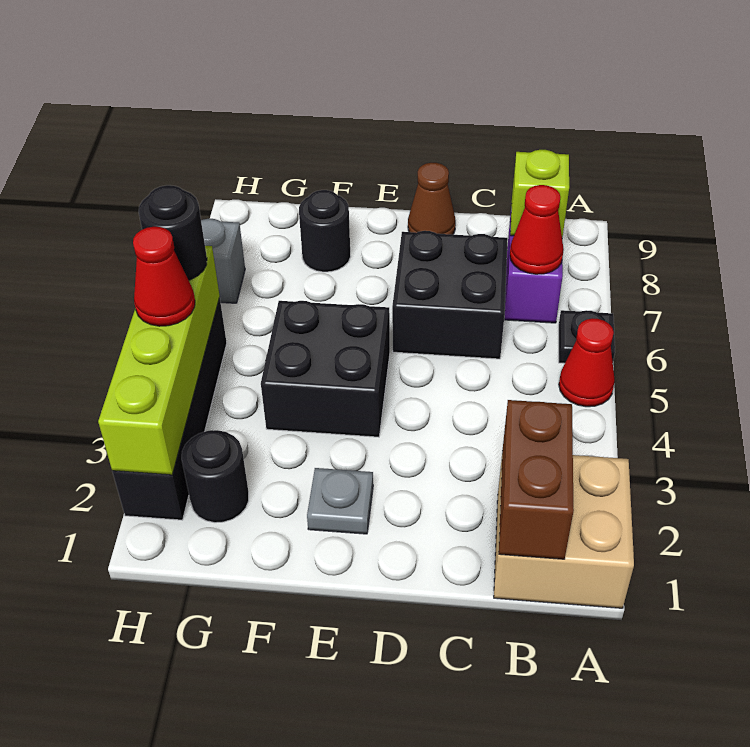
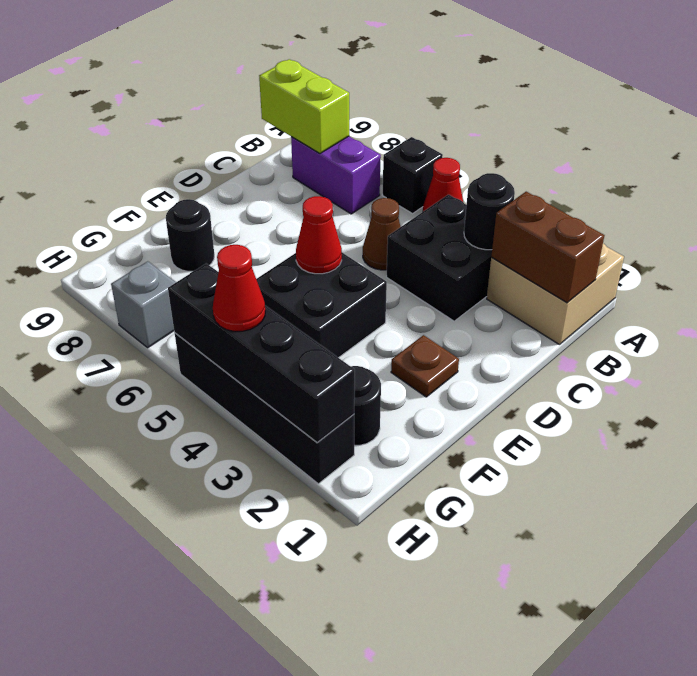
black plate A6 level 1 -> black brick A6 level 1
red cone B7 level 2 -> red cone E5 level 2
lime brick B8 level 2 -> lime brick B8:B9 level 2
black brick C6:D7 level 1 -> black brick B3:C4 level 1
brown cone D9 level 1 -> brown cone C5 level 1
grey plate E2 level 1 -> brown plate E2 level 1
lime brick H2:H5 level 2 -> black brick H2:H5 level 2
black round brick H5 level 3 -> black round brick B3 level 2

